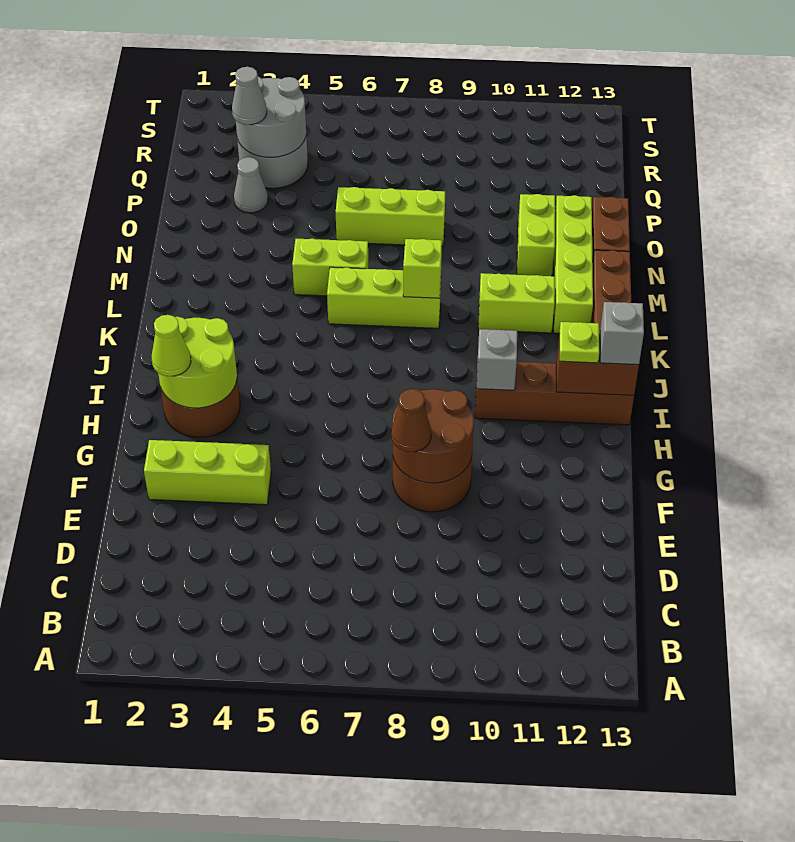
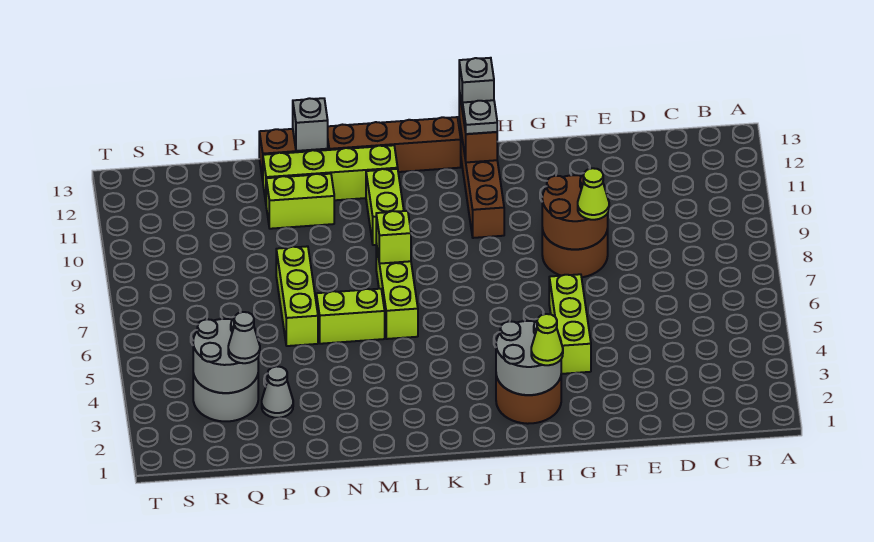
lime brick F2:F4 level 1 -> lime brick G4:G6 level 1
brown cone F8 level 3 -> lime cone F8 level 3
lime round brick H2:I3 level 2 -> grey round brick H2:I3 level 2
grey brick I10 level 2 -> grey brick N13 level 2
lime plate I12 level 3 -> grey plate I12 level 3
lime brick M5:M6 level 1 -> lime brick M6:N6 level 1

